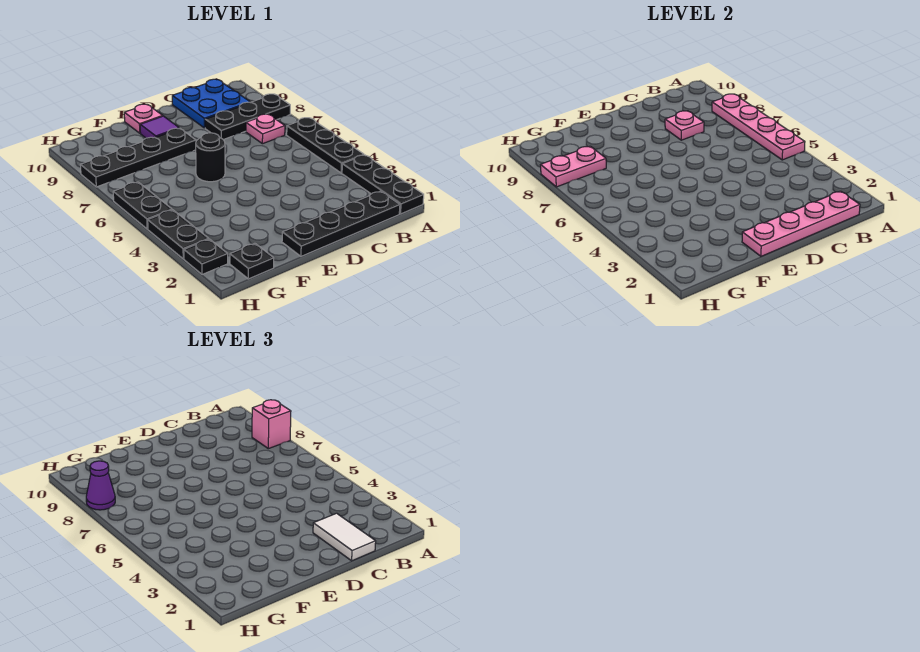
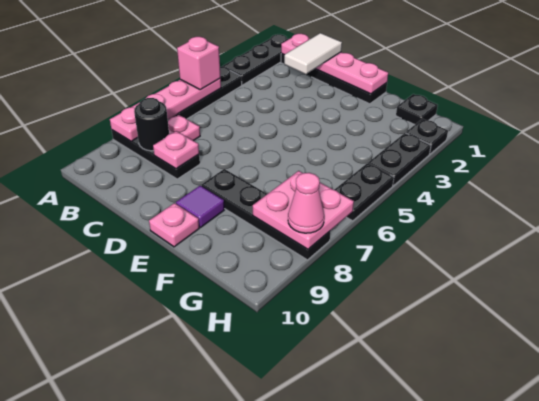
pink brick A8 level 3 -> pink brick A5 level 3
blue plate B9:C10 level 1 -> none
black round brick E6 level 1 -> black round brick B8 level 2
pink plate G8:H8 level 2 -> pink plate G7:H8 level 2
purple cone H8 level 3 -> pink cone H8 level 3

